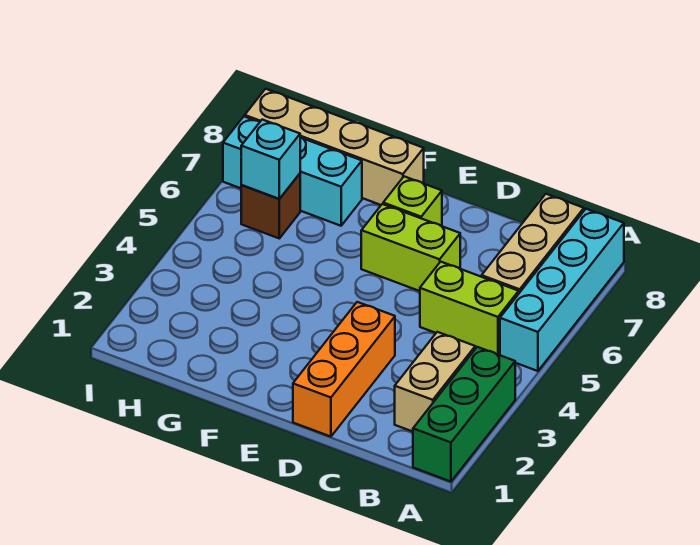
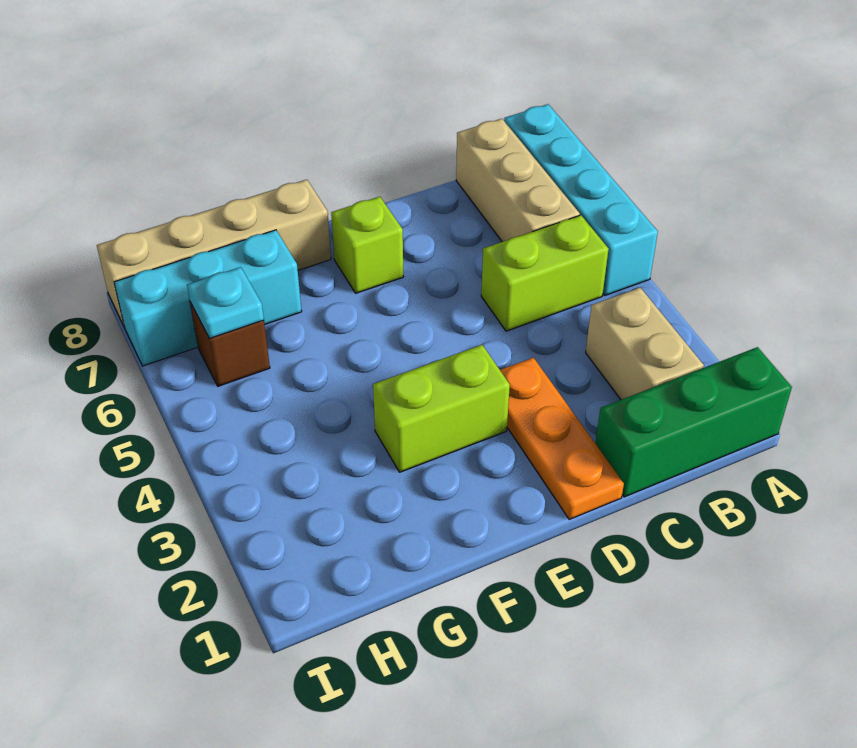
green brick A1:A3 level 1 -> green brick A1:C1 level 1
orange brick D1:D3 level 1 -> orange plate D1:D3 level 1
lime brick D6:E6 level 1 -> lime brick E3:F3 level 1
cyan brick H6 level 2 -> cyan plate H6 level 2

